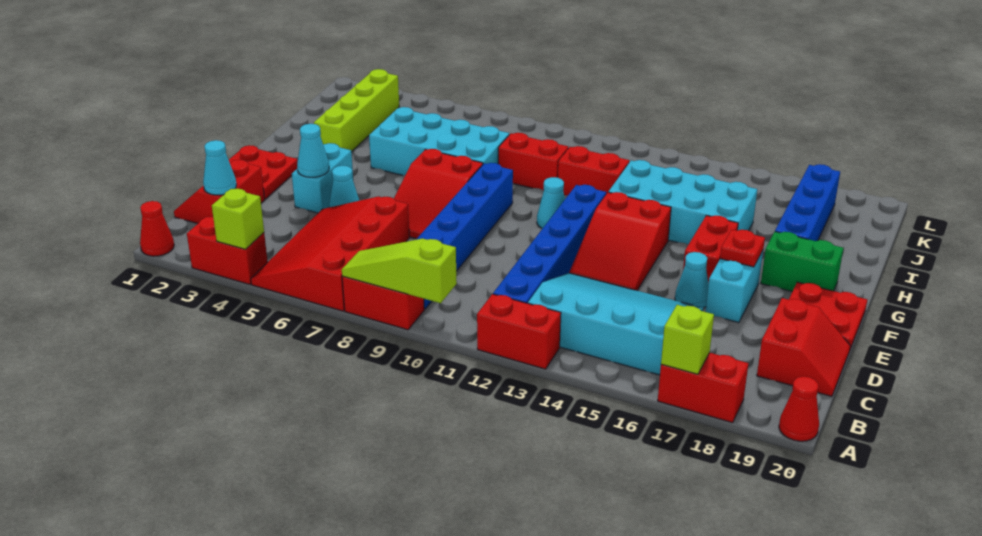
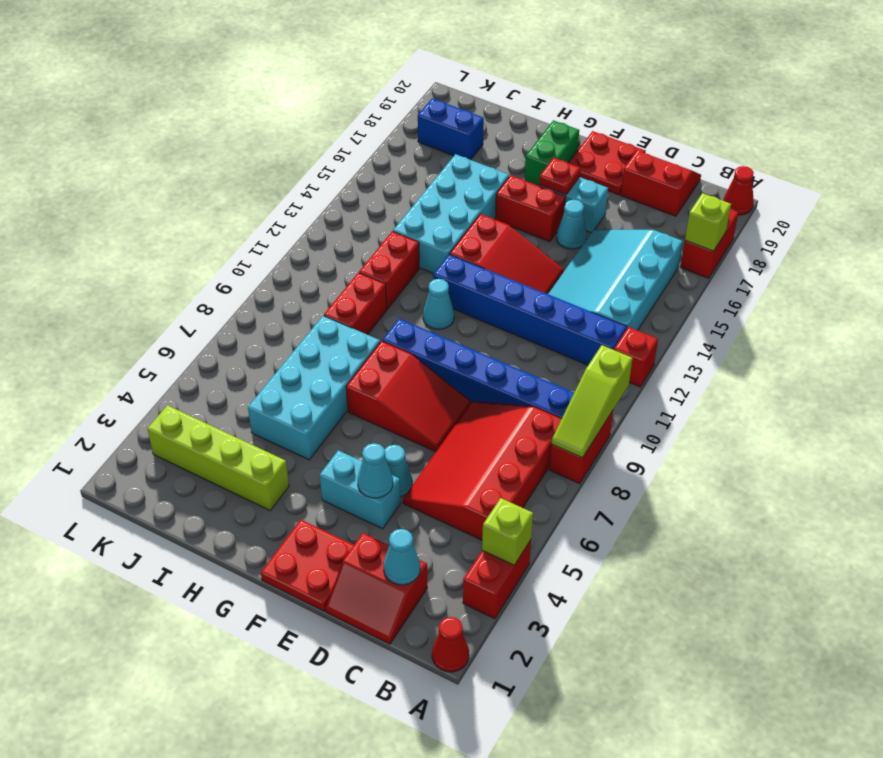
red slope A5:D7 level 1 top 7 -> red slope B5:D8 level 1 top B
red brick A12:A13 level 1 -> red brick A12 level 1
blue brick H18:K18 level 1 -> blue brick J18:K18 level 1

